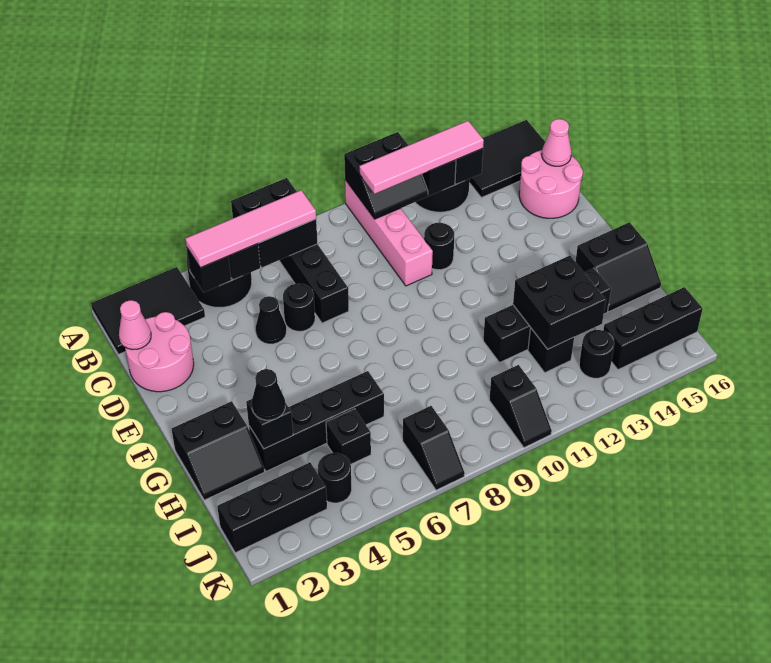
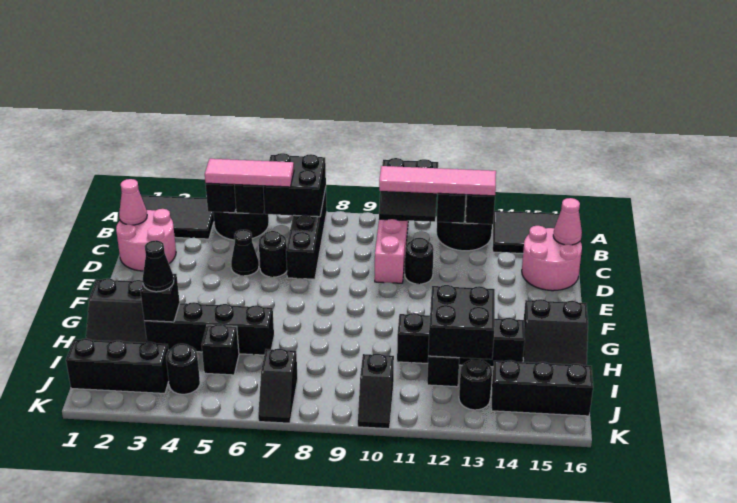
pink tile B4:B7 level 3 -> pink tile B4:B6 level 3

